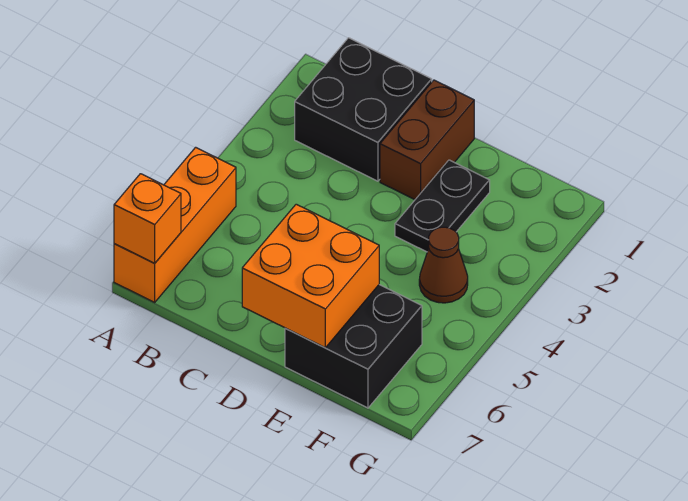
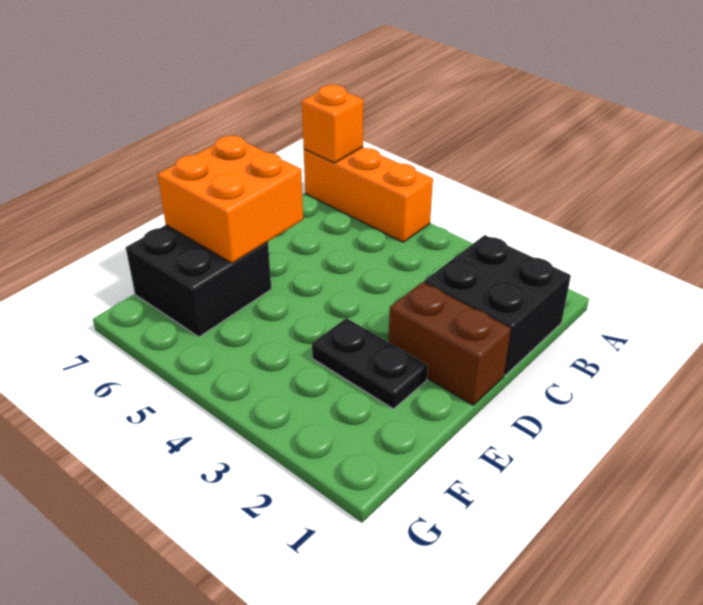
brown cone F4 level 1 -> none

